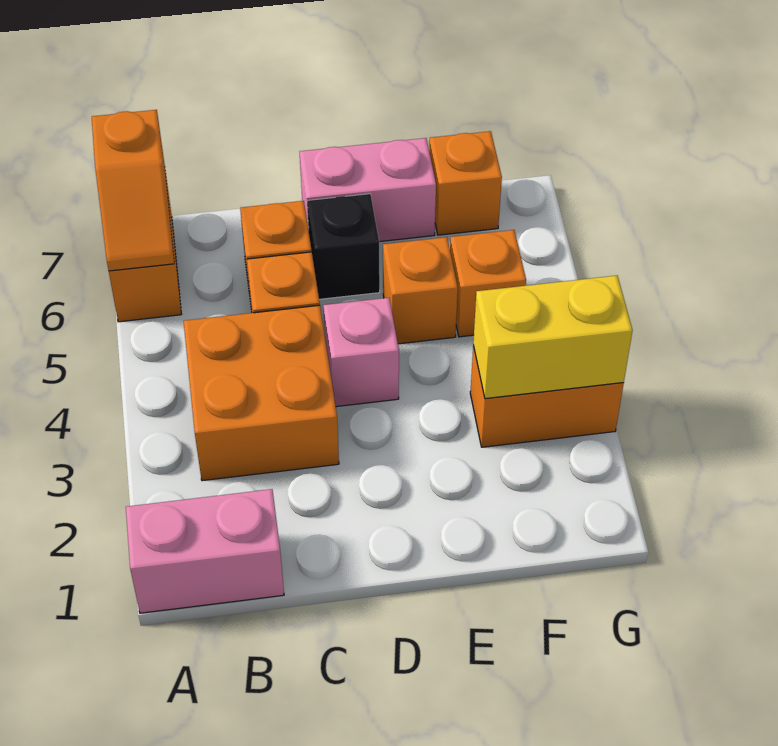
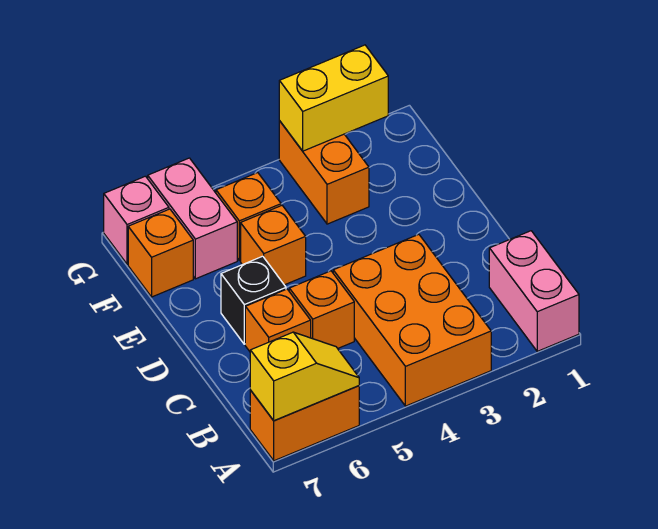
orange slope A6:A7 level 2 top 7 -> yellow slope A6:A7 level 2 top 7
orange brick B3:C4 level 1 -> orange brick A3:C4 level 1
pink brick D4 level 1 -> pink brick G7 level 1
pink brick D7:E7 level 1 -> pink brick F6:G6 level 1
yellow brick F3:G3 level 2 -> yellow brick G2:G3 level 2

